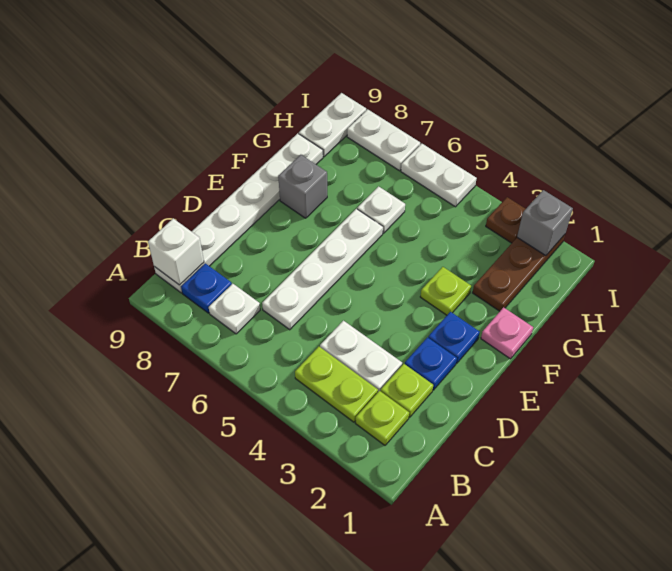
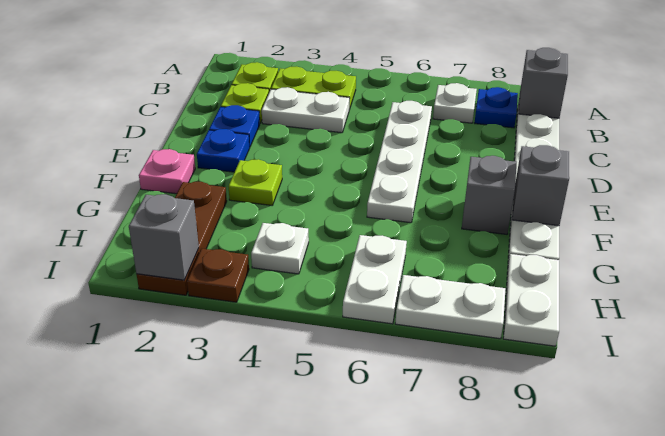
white brick B9 level 2 -> grey brick B9 level 2
none -> grey brick F9 level 2
white plate G6 level 1 -> white plate H4 level 1
white plate I5:I6 level 1 -> white plate H6:I6 level 1

